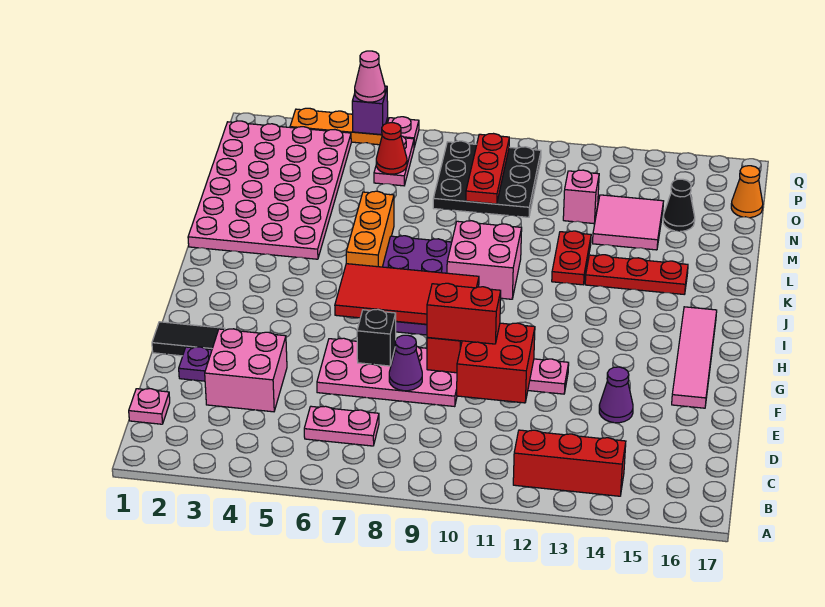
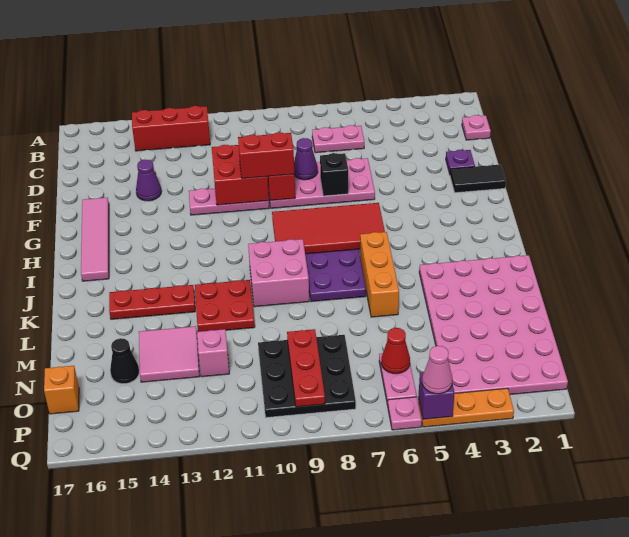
pink brick D3:E4 level 1 -> none
red plate K12:L12 level 1 -> red plate K11:L12 level 1
orange cone O17 level 1 -> orange brick O17 level 1

